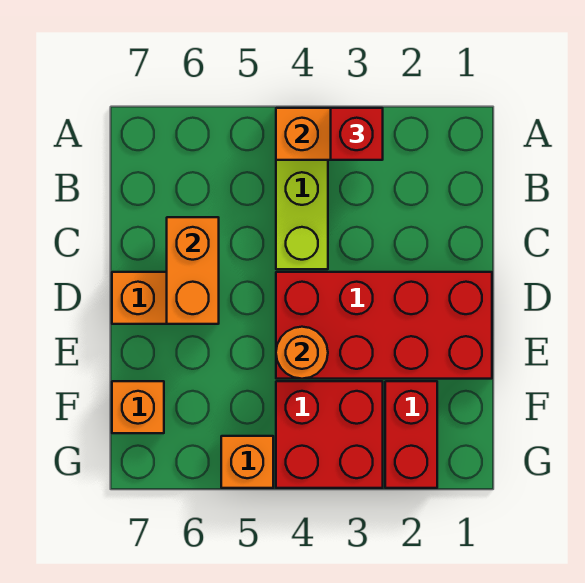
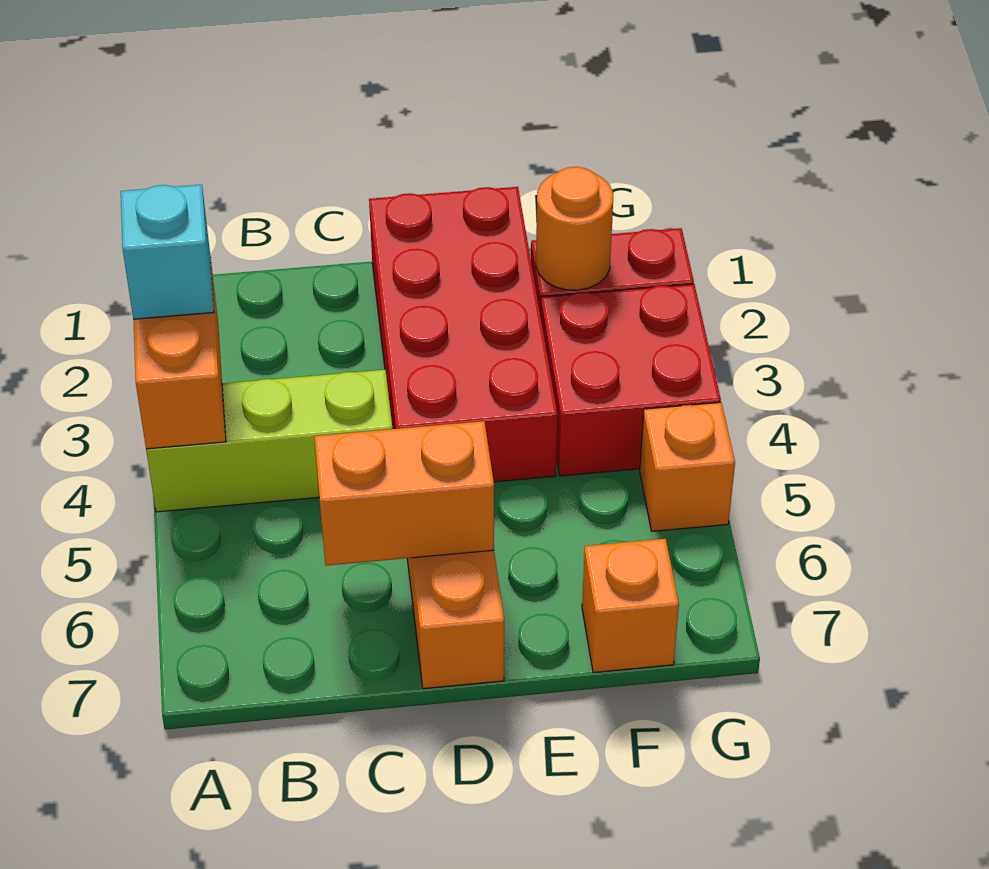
red brick A3 level 3 -> cyan brick A3 level 3
orange round brick E4 level 2 -> orange round brick F2 level 2

